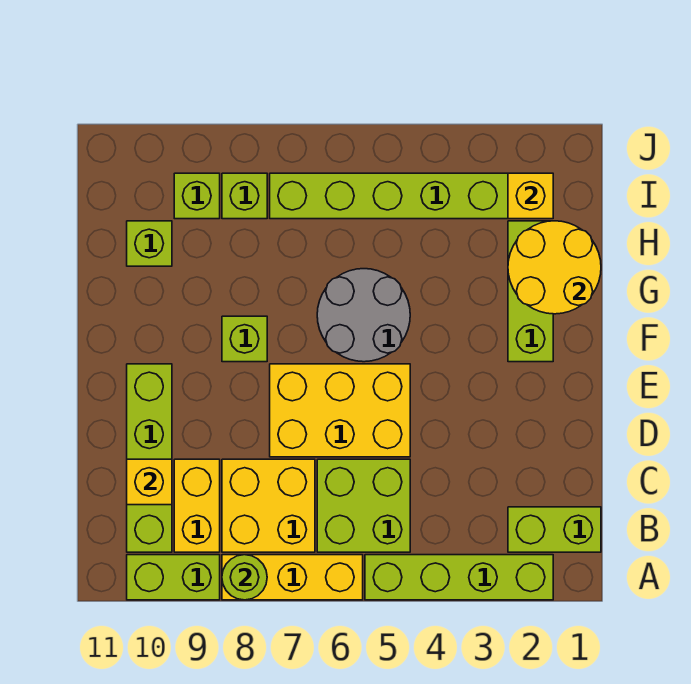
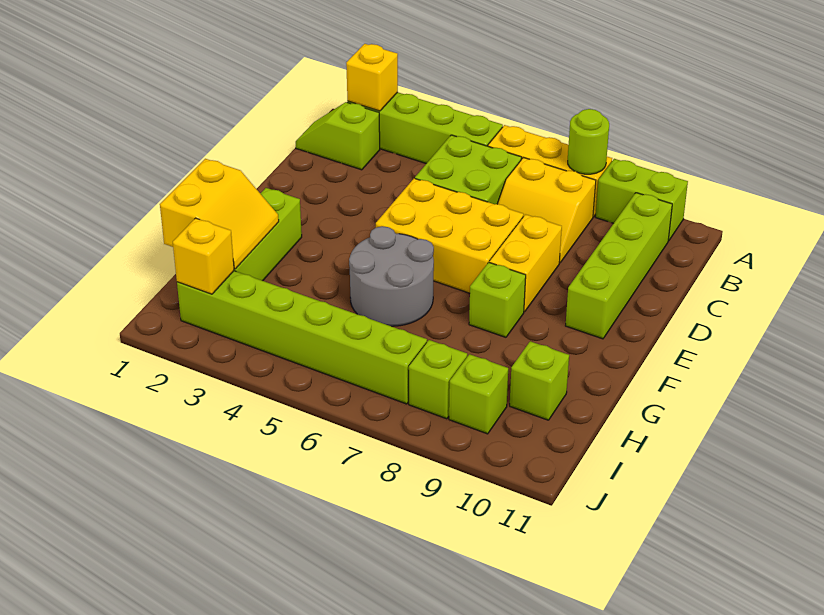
lime brick B1:B2 level 1 -> lime slope B1:B2 level 1 top 2
yellow brick B7:C8 level 1 -> yellow slope B7:C8 level 1 top B
yellow brick B9:C9 level 1 -> yellow brick D8:E8 level 1
yellow brick C10 level 2 -> yellow brick A2 level 2
yellow round brick G1:H2 level 2 -> yellow slope G1:H2 level 2 top 1

